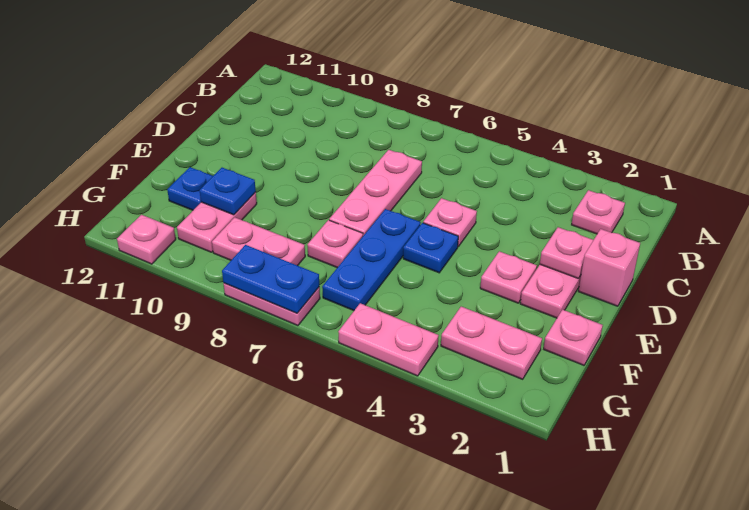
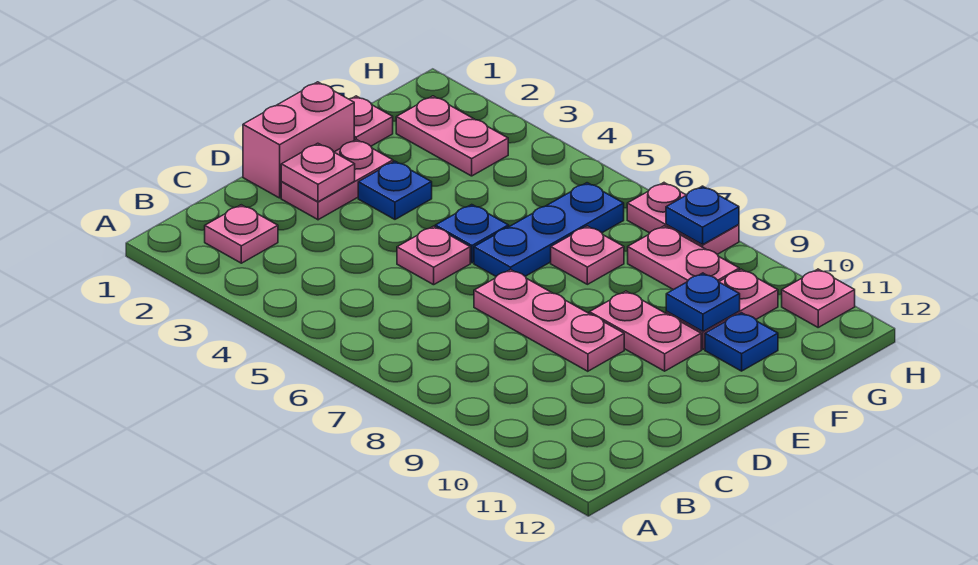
pink plate C7:E7 level 1 -> pink plate D7:D9 level 1
pink brick D1 level 1 -> pink brick D1:E1 level 1
pink plate E3 level 1 -> blue plate E3 level 1
pink plate H4:H5 level 1 -> pink plate E9:E10 level 1
blue plate H7:H8 level 2 -> blue plate H8 level 2

